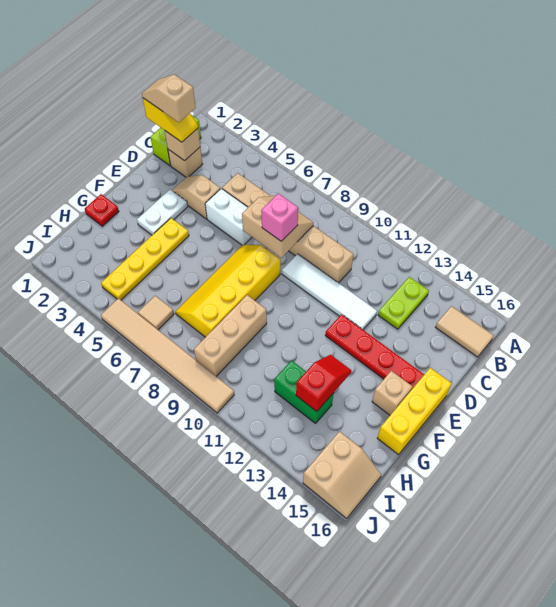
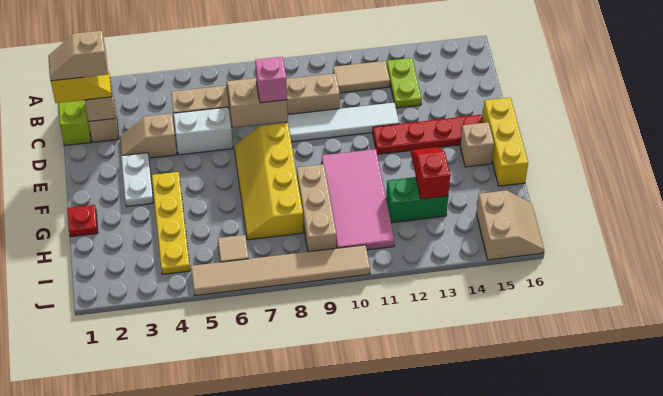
tan tile B15:B16 level 1 -> tan tile B11:B12 level 1
none -> pink tile F10:I11 level 1

